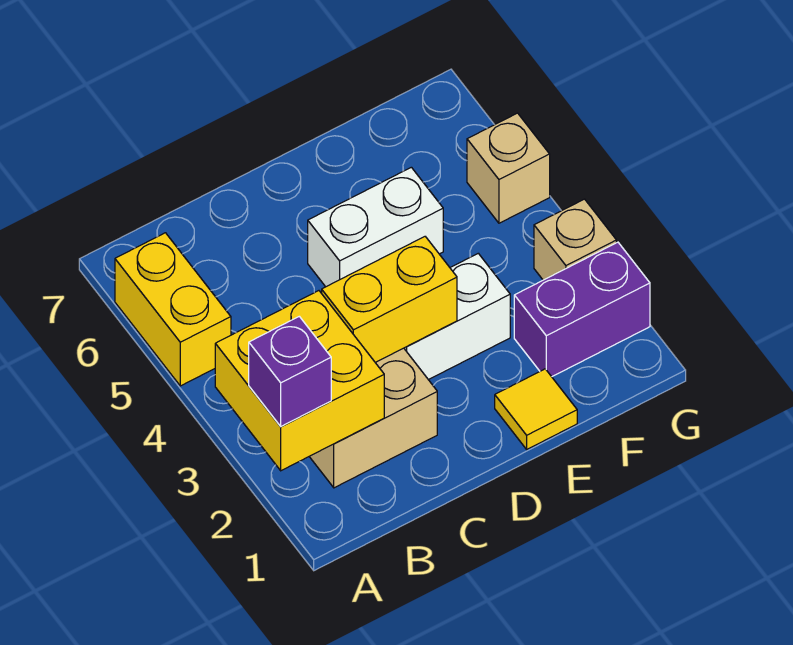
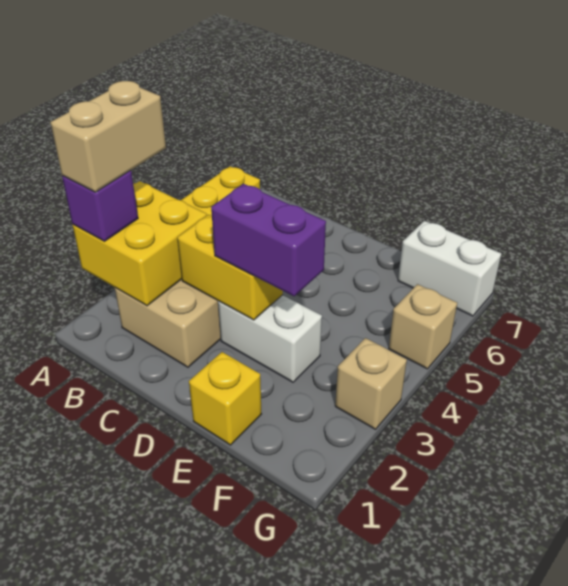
none -> tan brick A2:A3 level 4
white brick D5:E5 level 1 -> white brick F7:G7 level 1
yellow tile E1 level 1 -> yellow brick E1 level 1
purple brick F2:G2 level 1 -> purple brick D3:E3 level 3

